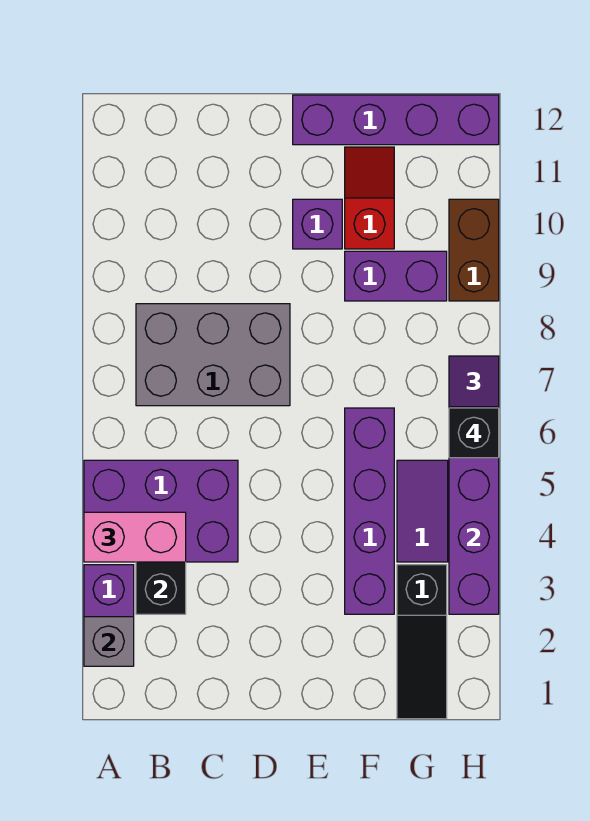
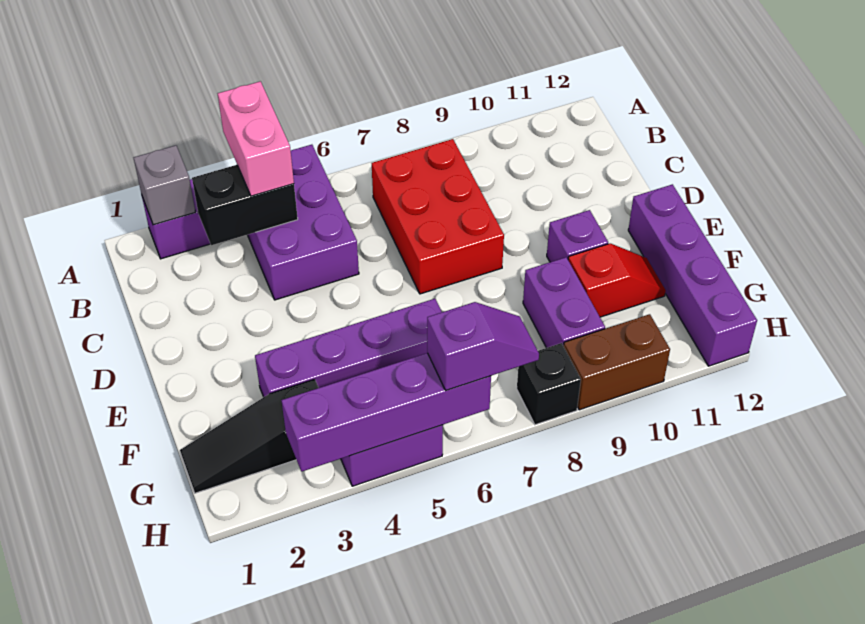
grey brick B7:D8 level 1 -> red brick B7:D8 level 1
black brick H6 level 4 -> black brick H8 level 1

